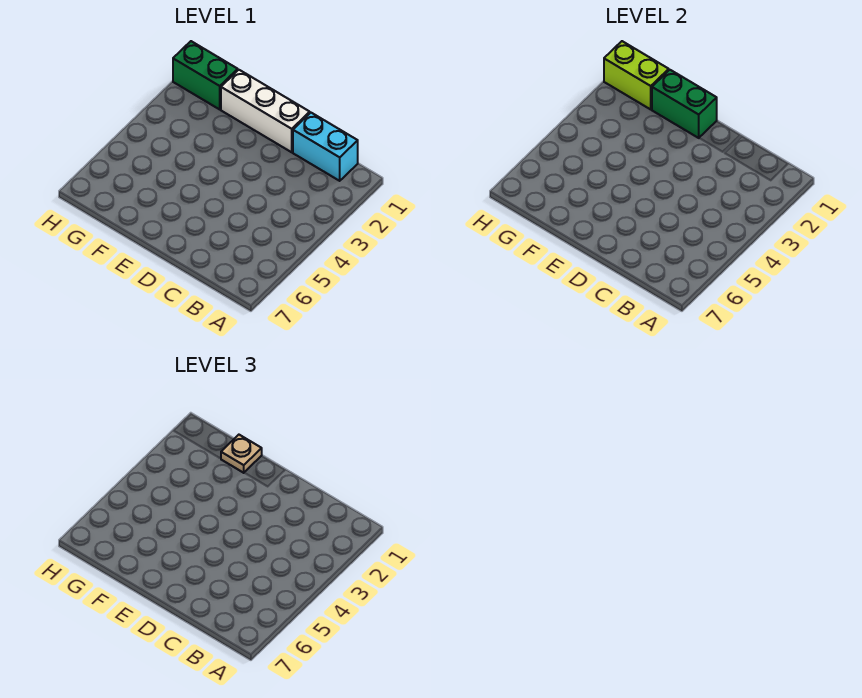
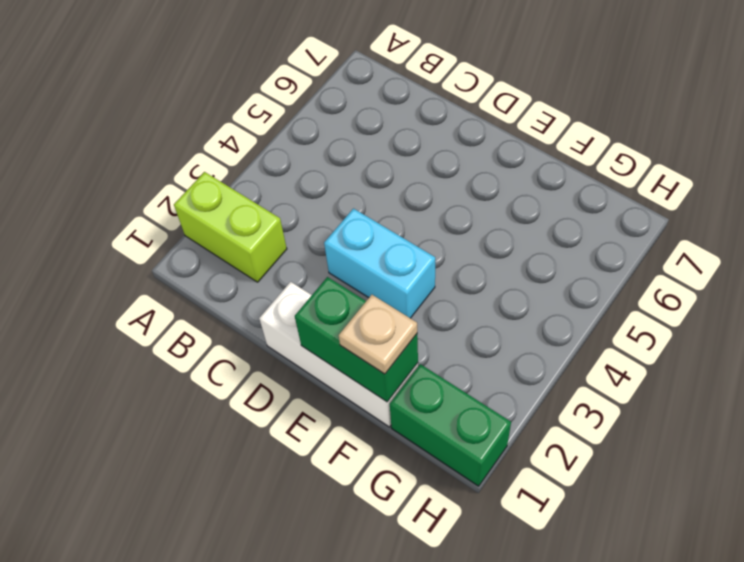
cyan brick B1:C1 level 1 -> cyan brick D3:E3 level 1
lime brick G1:H1 level 2 -> lime brick A2:B2 level 1

